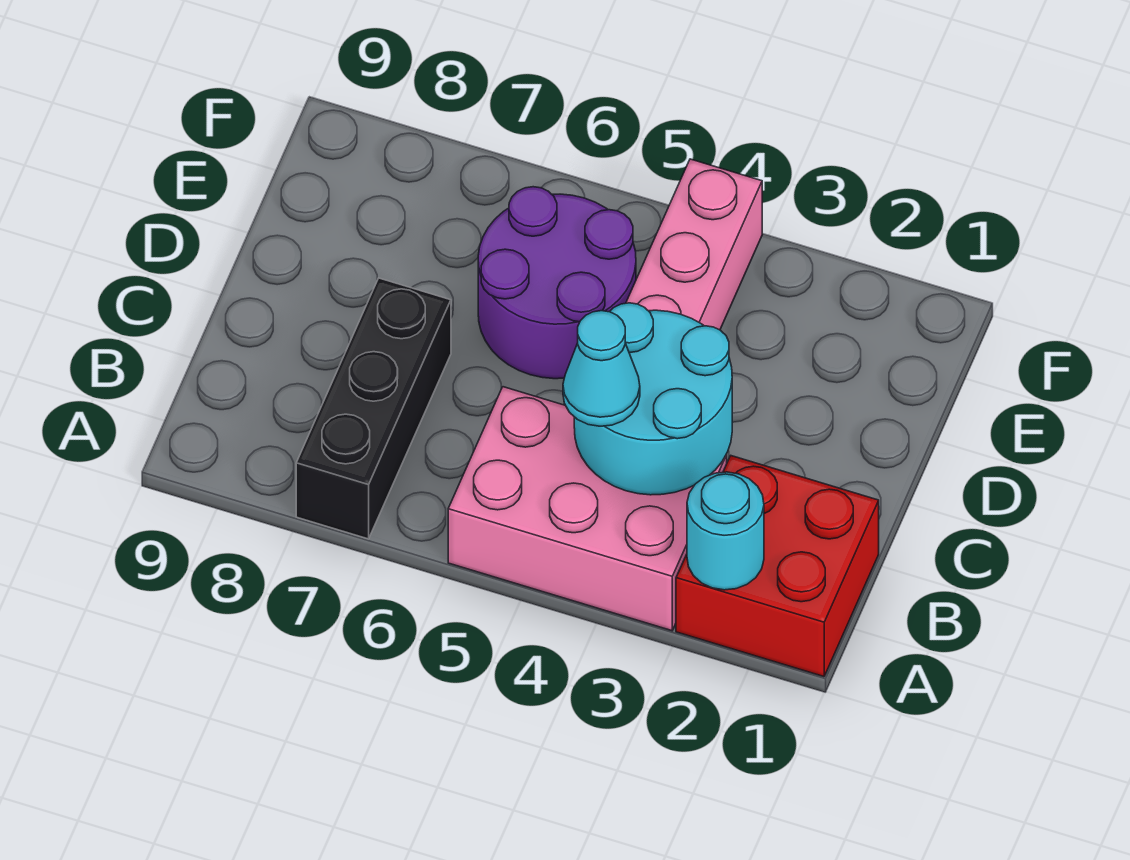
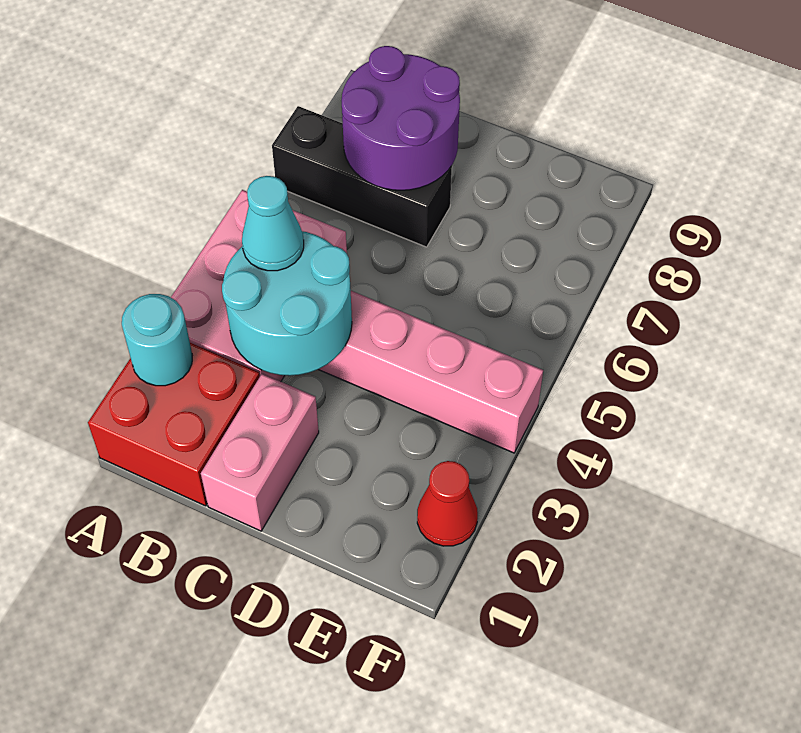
none -> pink brick C1:C2 level 1
purple round brick D5:E6 level 1 -> purple round brick B7:C8 level 2
none -> red cone F2 level 1

